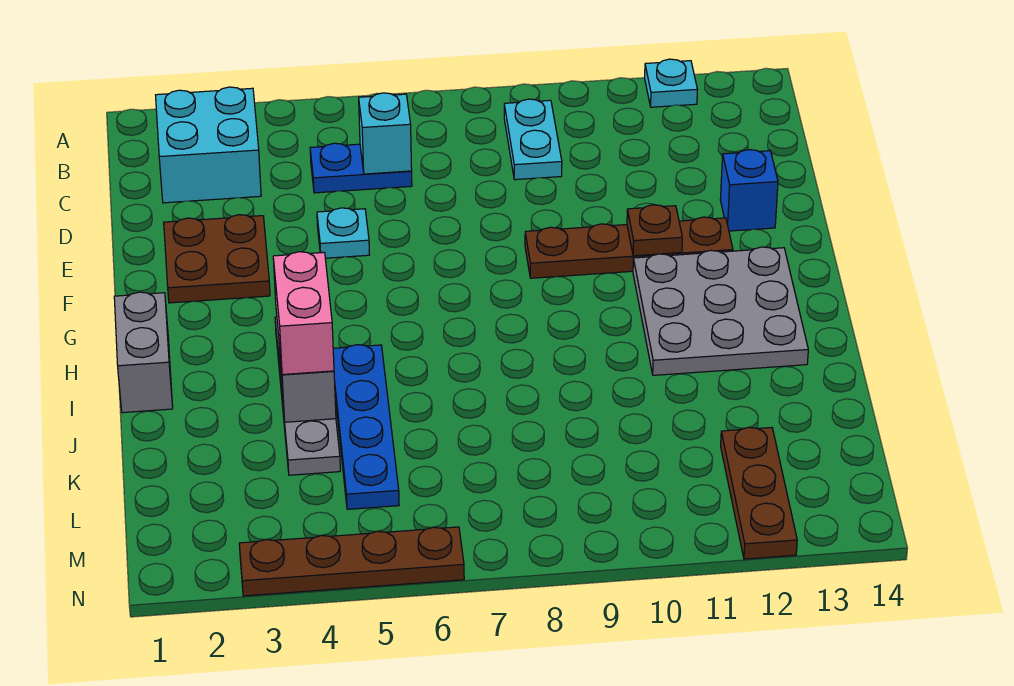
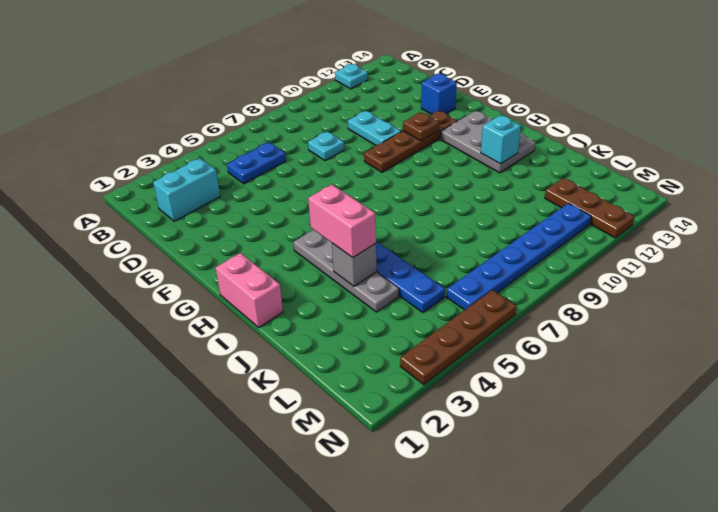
cyan brick B2:C3 level 1 -> cyan brick C2:C3 level 1
cyan plate B9:C9 level 1 -> cyan plate D10:E10 level 1
cyan brick C6 level 2 -> cyan brick I12 level 2
brown plate E2:F3 level 1 -> none
cyan plate E5 level 1 -> cyan plate D8 level 1
grey plate G11:I13 level 1 -> grey plate G12:I13 level 1
grey brick H1:I1 level 1 -> pink brick H1:I1 level 1
none -> blue plate M6:M11 level 1

